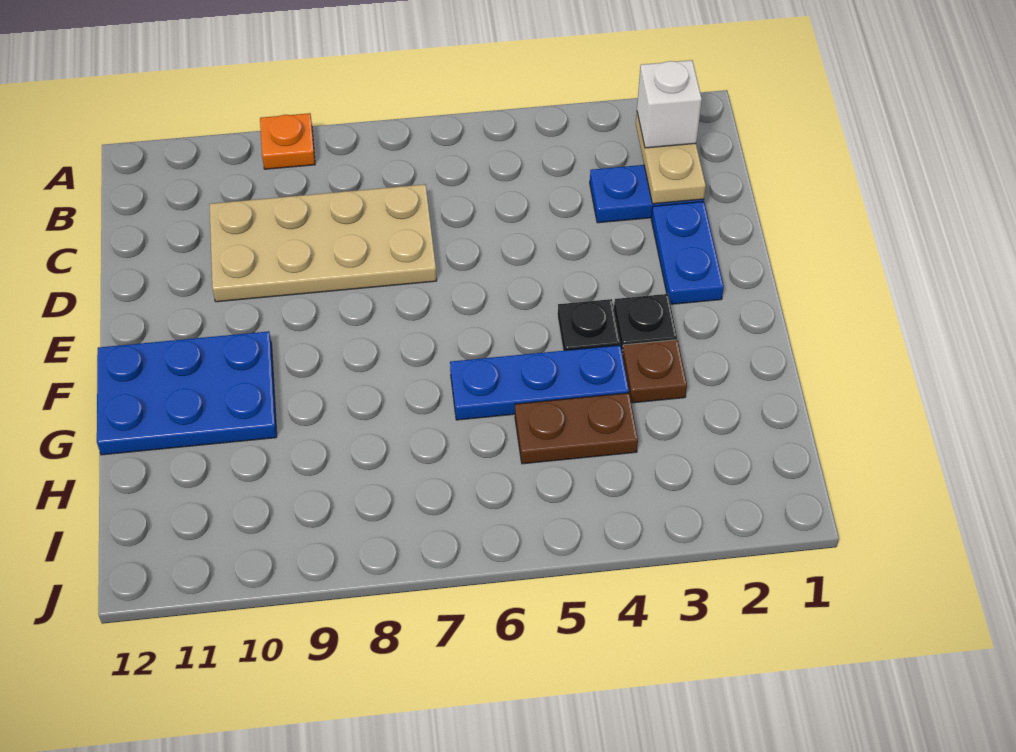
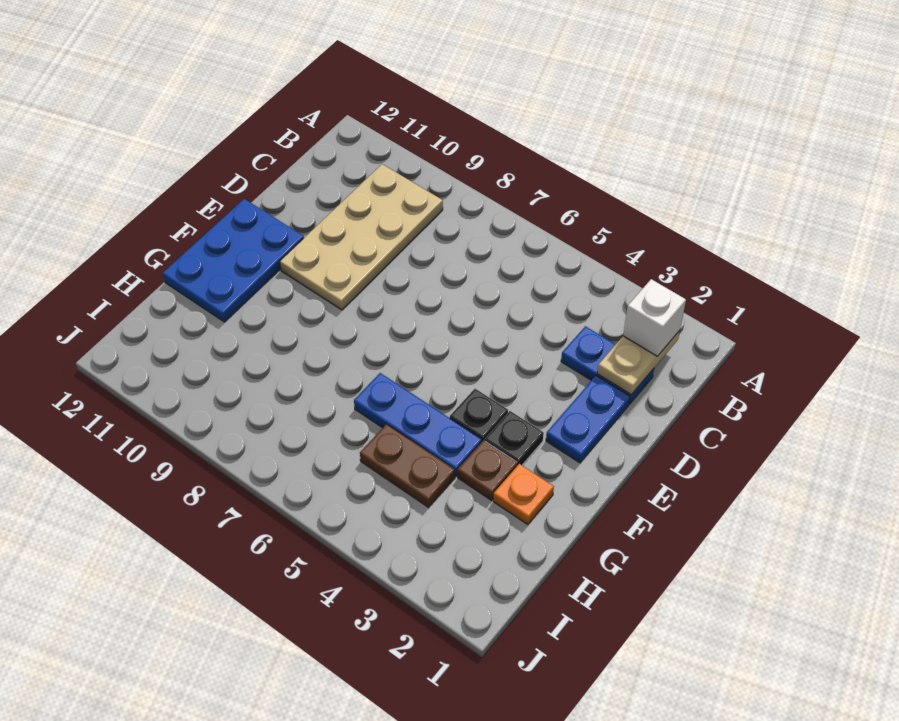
orange plate A9 level 1 -> orange plate G2 level 1
tan plate C7:D10 level 1 -> tan plate B9:E10 level 1
blue plate F10:G12 level 1 -> blue plate E11:G12 level 1

